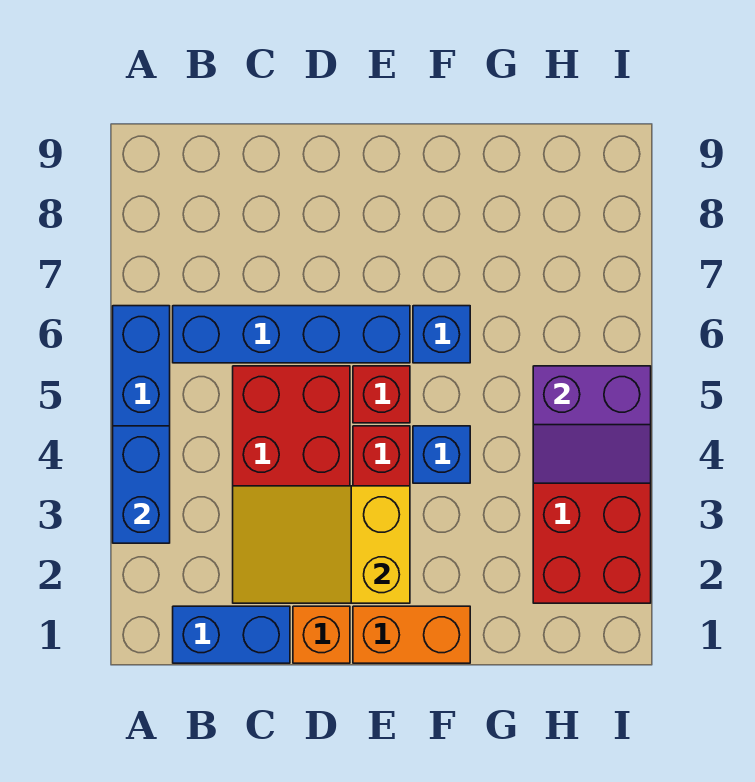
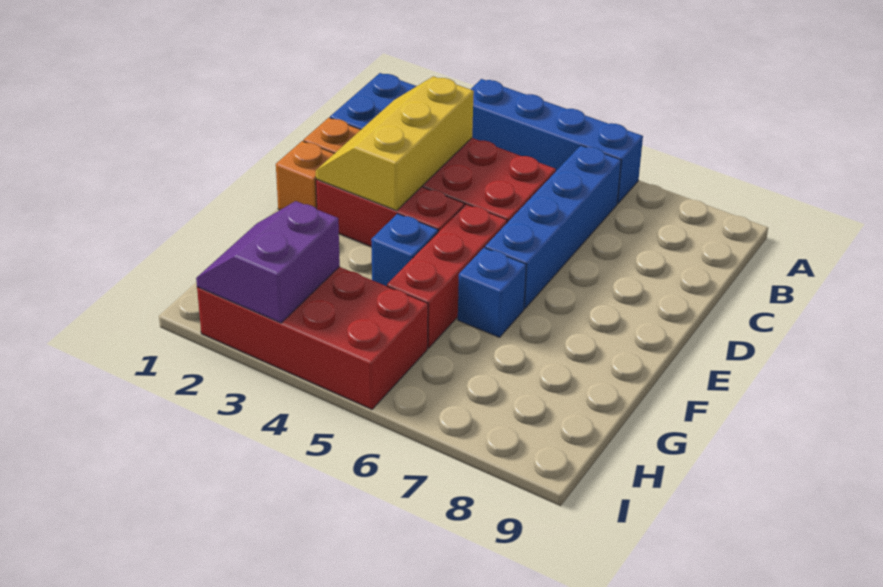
blue brick A3:A4 level 2 -> none
yellow slope C2:E3 level 2 top E -> yellow slope C2:E3 level 2 top 3
orange brick E1:F1 level 1 -> orange brick E1 level 1
red brick E5 level 1 -> red brick E5:G5 level 1
purple slope H4:I5 level 2 top 5 -> purple slope H2:I3 level 2 top 3

